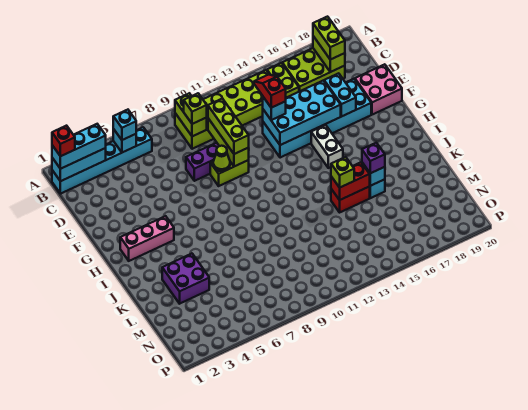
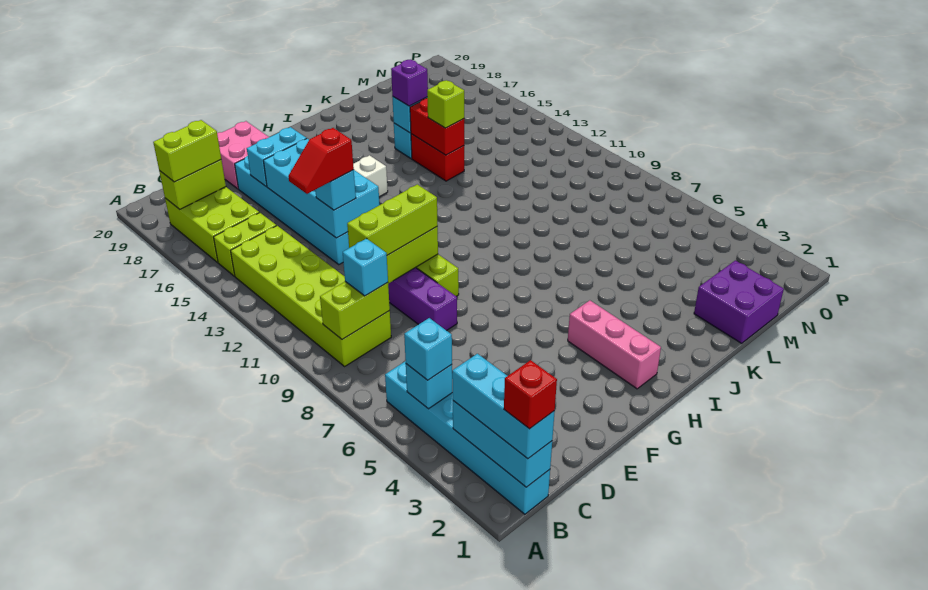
lime brick C9 level 3 -> cyan brick C9 level 3
lime cone F9 level 2 -> none
purple brick K3:L4 level 1 -> purple brick L1:M2 level 1

